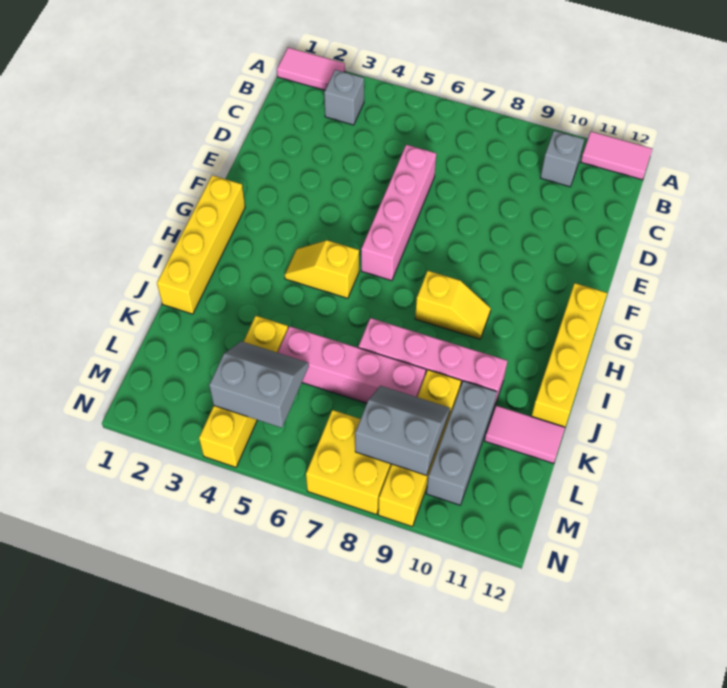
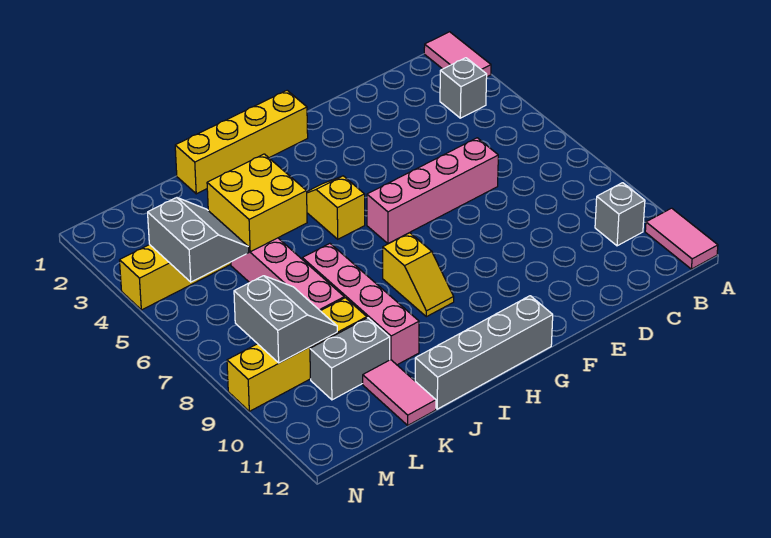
yellow brick G12:J12 level 1 -> grey brick G12:J12 level 1
grey brick K10:M10 level 1 -> grey brick K10:L10 level 1
yellow brick M7:N8 level 1 -> yellow brick J4:K5 level 2

